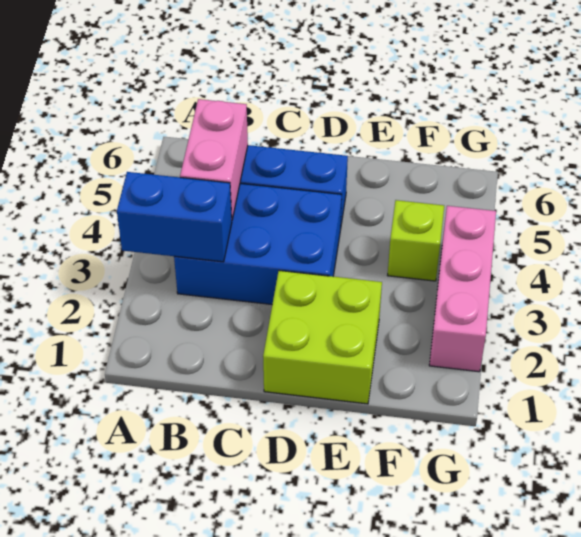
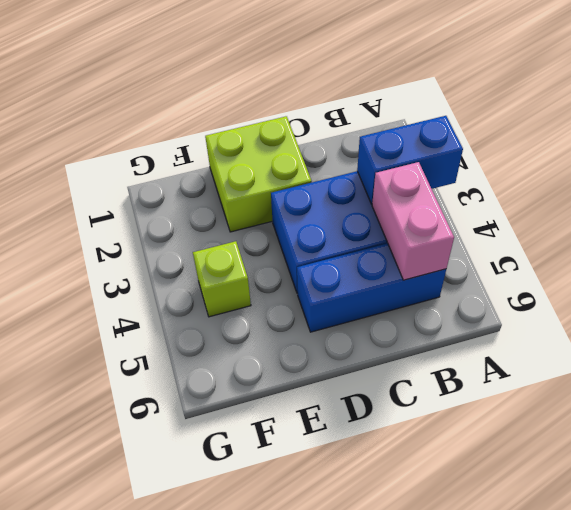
pink brick G2:G4 level 1 -> none

